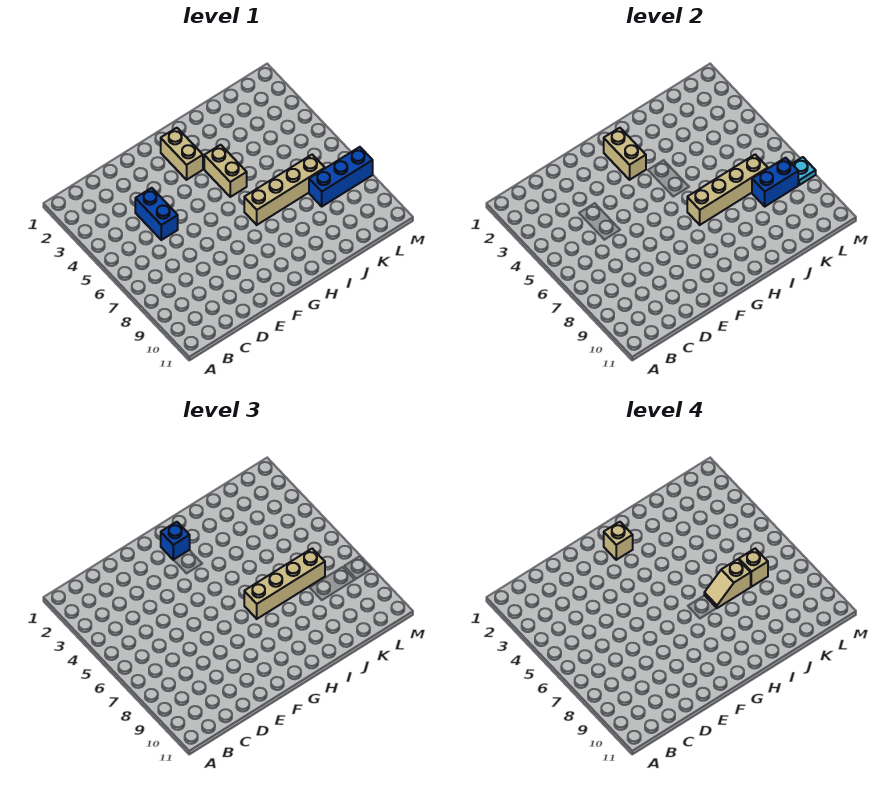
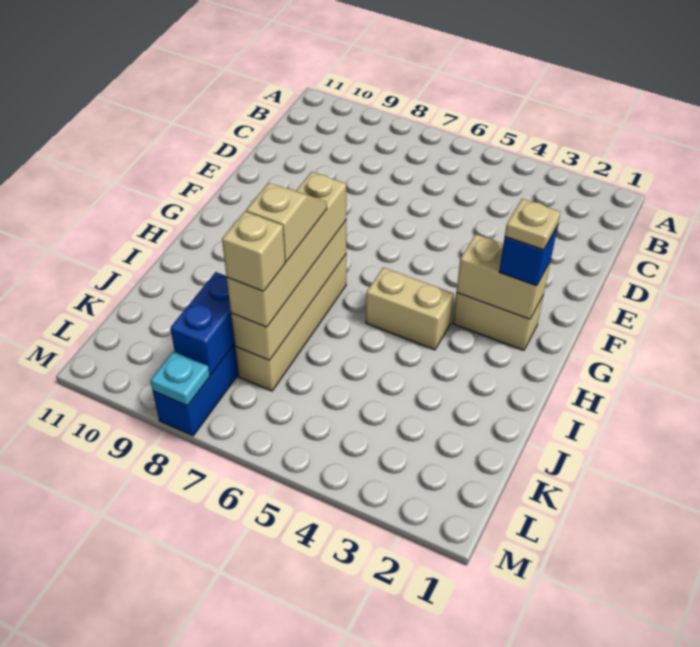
blue brick D4:D5 level 1 -> none
tan brick G2 level 4 -> tan plate G2 level 4

